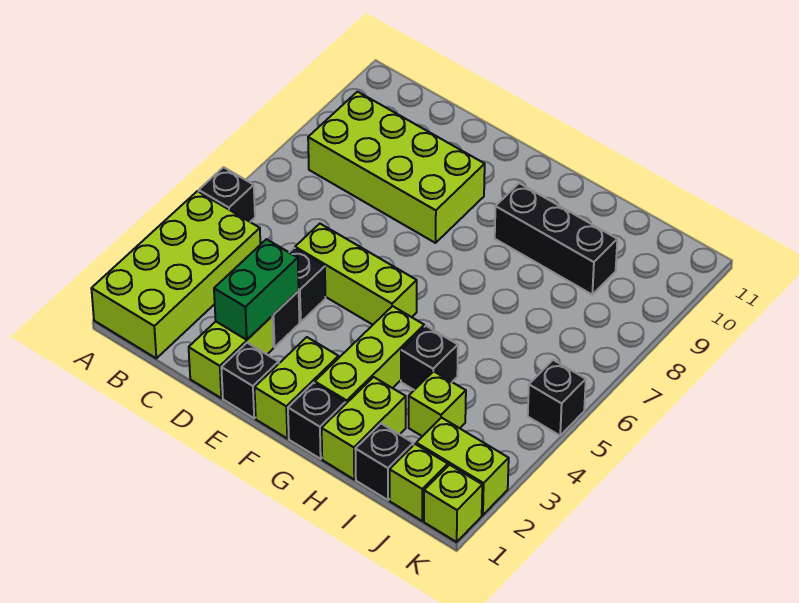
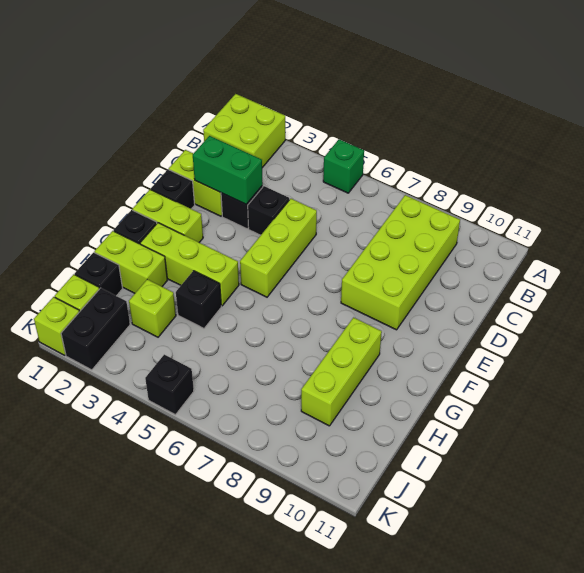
lime brick A1:B4 level 1 -> lime brick A1:B2 level 1
black brick A5 level 1 -> green brick A5 level 1
black brick G9:I9 level 1 -> lime brick G9:I9 level 1
lime brick J2:K2 level 1 -> black brick J2:K2 level 1

